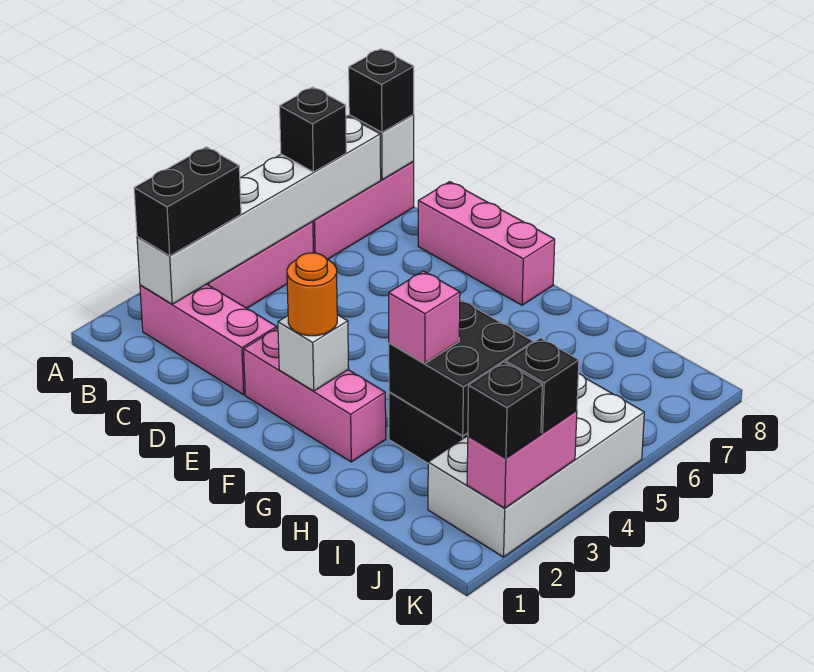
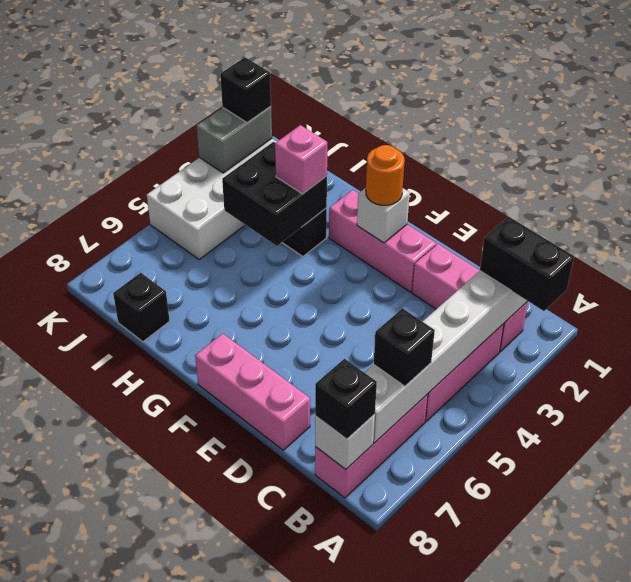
black brick B2:B3 level 3 -> black brick A2:B2 level 3
pink brick K2:K3 level 2 -> grey brick K2:K3 level 2
black brick K3 level 3 -> black brick I8 level 1

